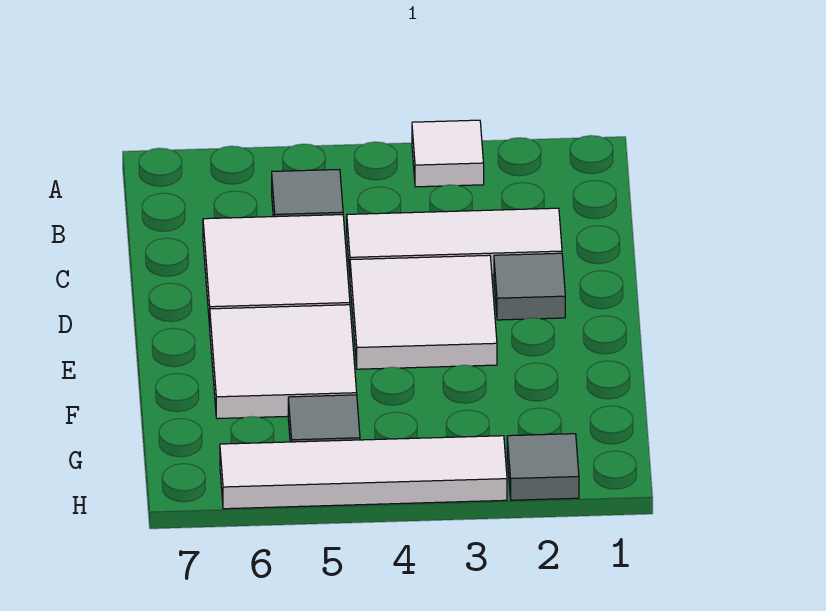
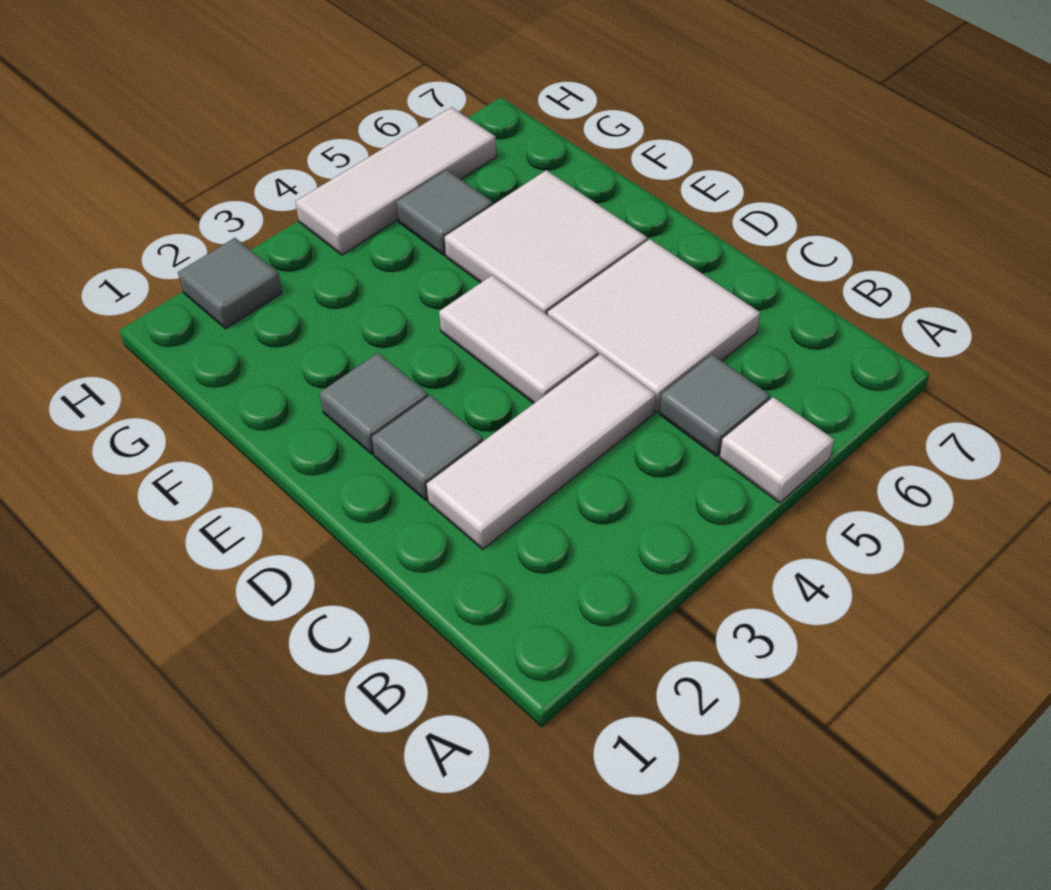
white tile A3 level 1 -> white tile A5 level 1
white tile D3:E4 level 1 -> white tile D4:E4 level 1
none -> grey tile E2 level 1
white tile H3:H6 level 1 -> white tile H4:H6 level 1

